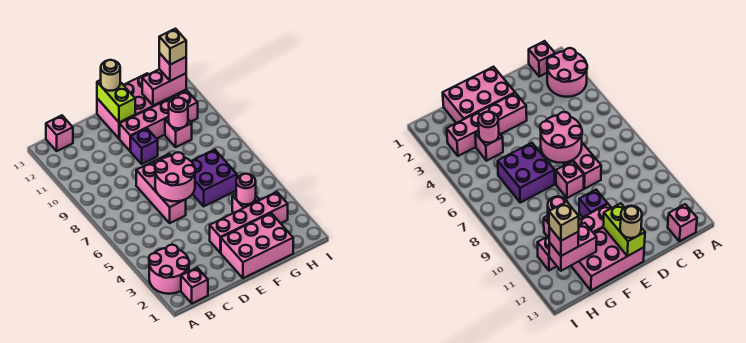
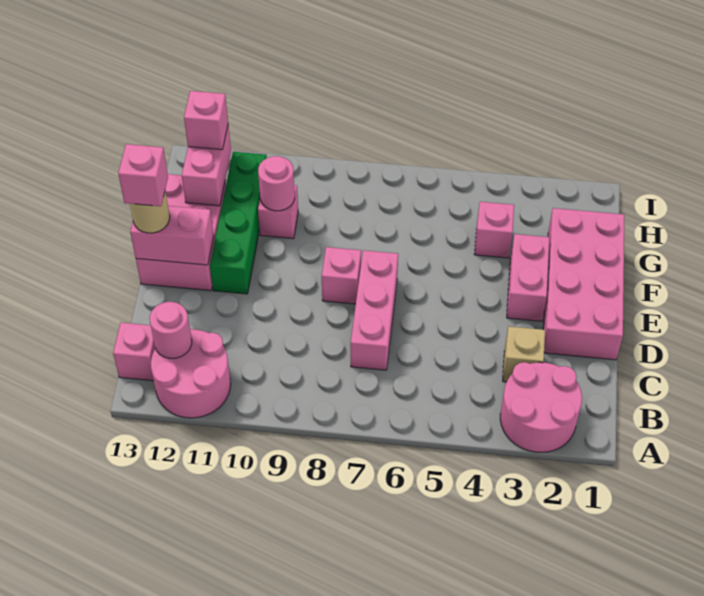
pink brick B1 level 1 -> pink brick E13 level 4
pink brick D6:D8 level 1 -> pink brick C7:E7 level 1
pink round brick D6:E7 level 2 -> pink round brick A11:B12 level 1
pink brick E1:G2 level 1 -> pink brick D1:G2 level 1
pink brick E3:H3 level 1 -> pink brick E3:F3 level 1
purple brick E10 level 1 -> none
pink brick E11:H11 level 1 -> green brick E11:H11 level 1
lime brick E12:E13 level 2 -> pink brick E12:E13 level 2
purple brick F6:G7 level 1 -> none
pink round brick G4 level 2 -> pink round brick B12 level 2
tan brick H12 level 4 -> tan brick C3 level 1

